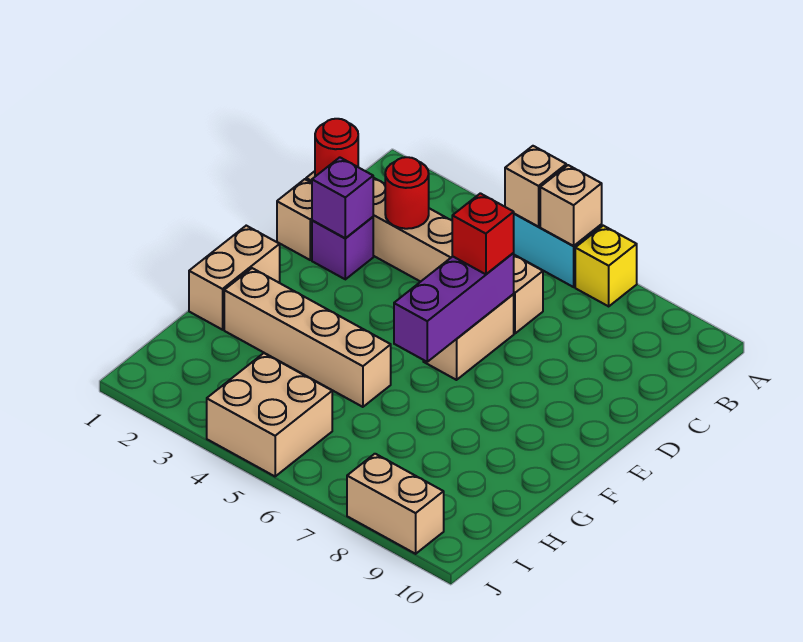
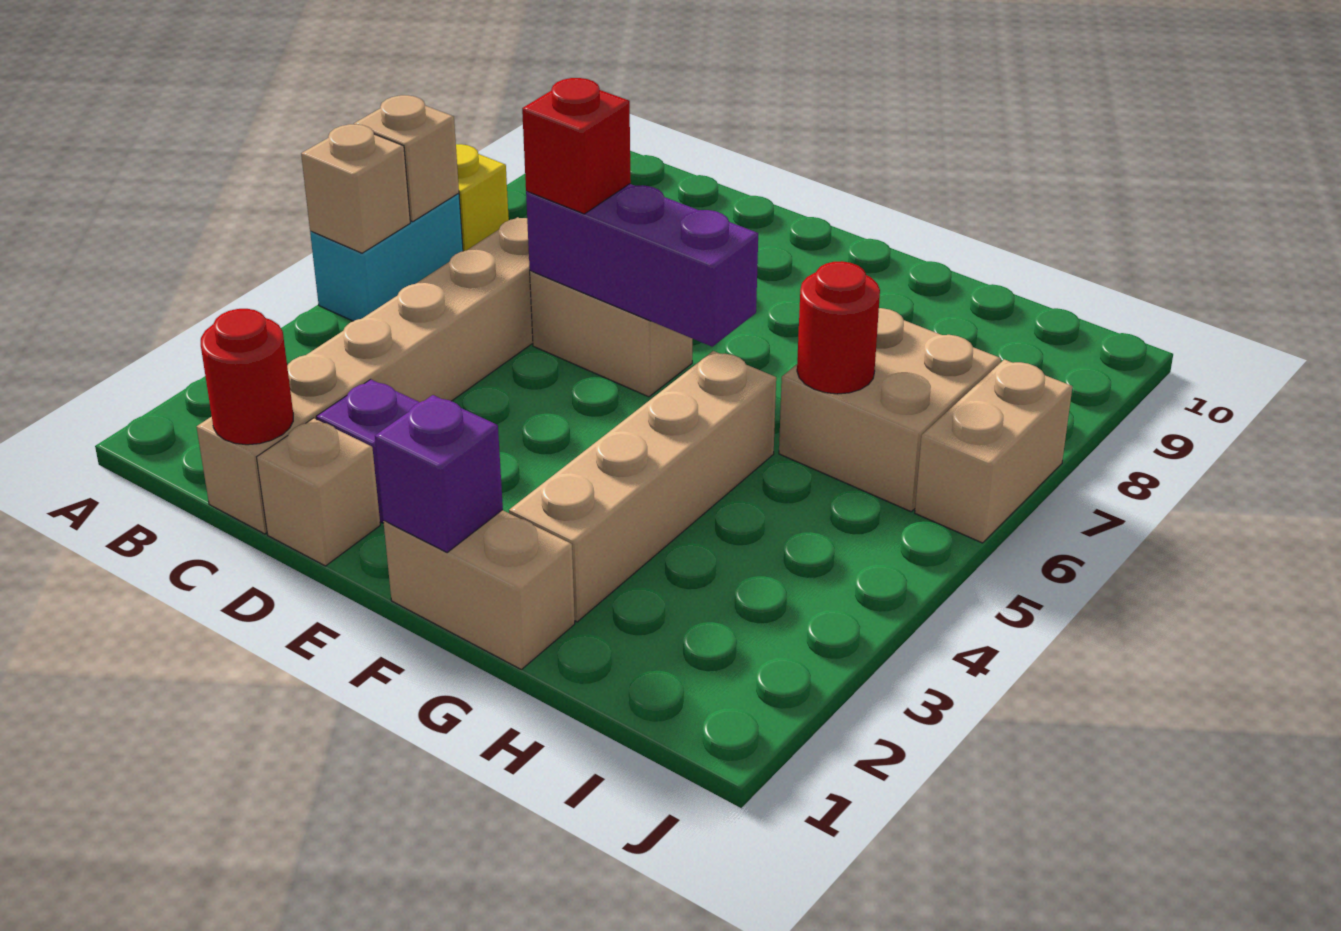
red round brick C3 level 2 -> red round brick H6 level 2
purple brick D2 level 2 -> purple brick F1 level 2
tan brick I4:J5 level 1 -> tan brick H6:I7 level 1
tan brick J8:J9 level 1 -> tan brick J6:J7 level 1

